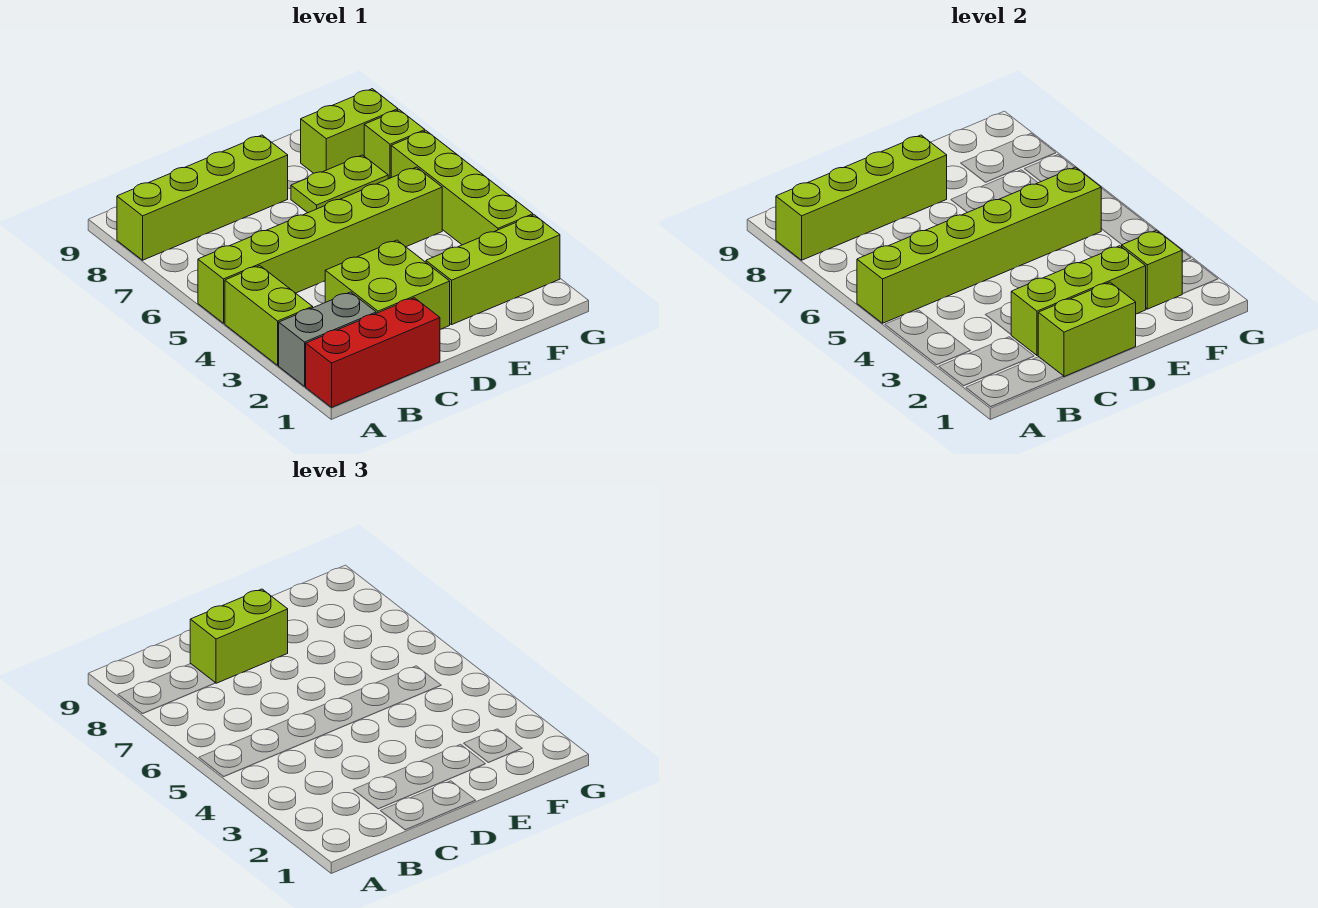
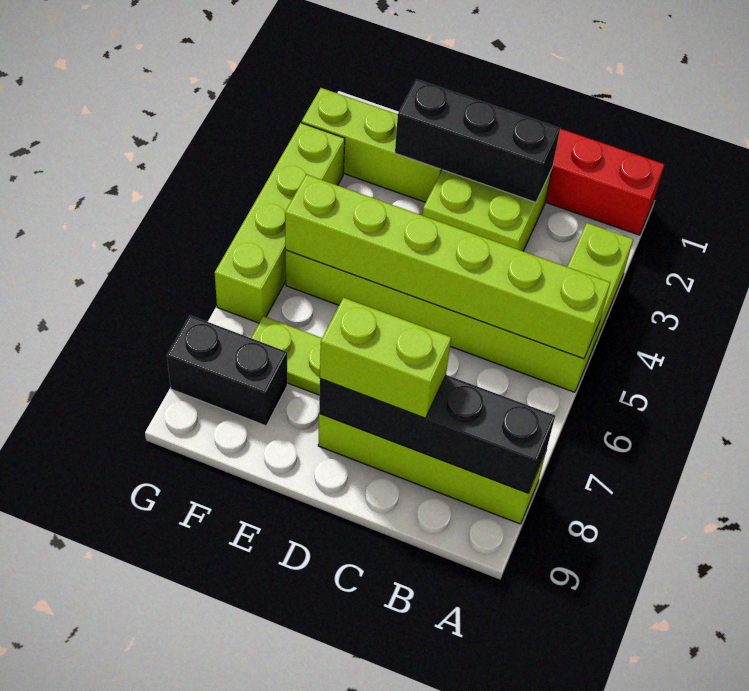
grey brick A2:B2 level 1 -> none
lime brick A8:D8 level 2 -> black brick A8:D8 level 2
lime brick C1:D1 level 2 -> none
lime brick C2:E2 level 2 -> black brick C2:E2 level 2
lime brick F2 level 2 -> none
lime brick F8:G8 level 1 -> black brick F8:G8 level 1
lime brick G7 level 1 -> none

